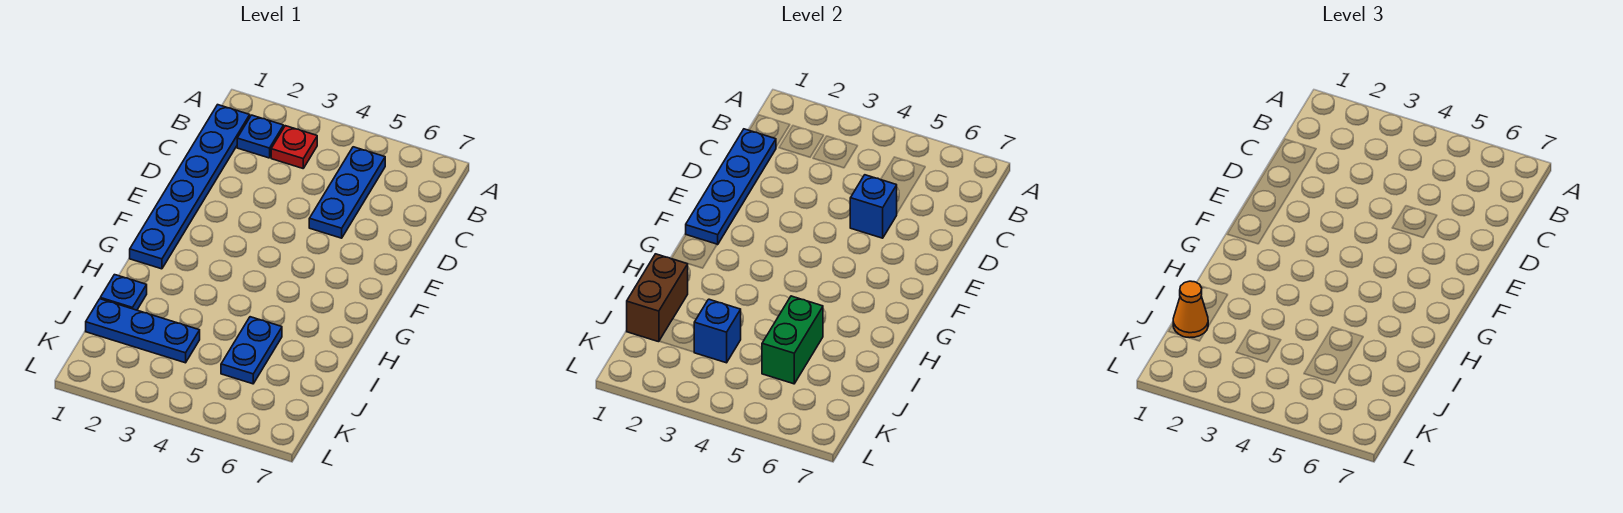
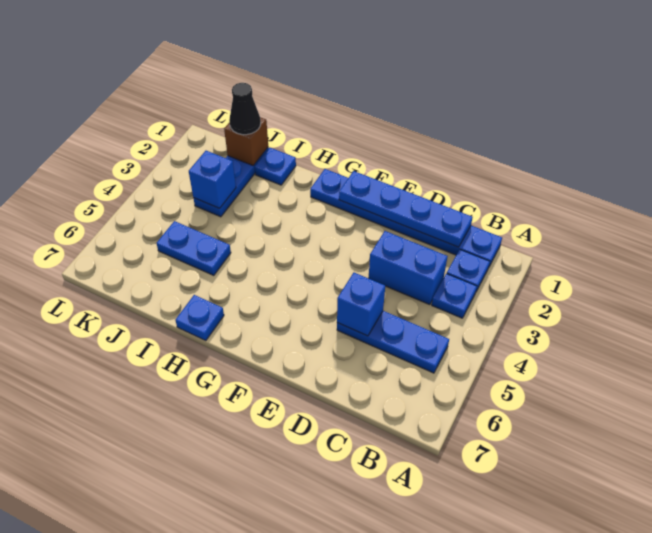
red plate B3 level 1 -> blue plate B3 level 1
none -> blue brick C3:D3 level 1
none -> blue plate H7 level 1
brown brick I1:J1 level 2 -> brown brick J1 level 2
green brick I5:J5 level 2 -> none
orange cone J1 level 3 -> black cone J1 level 3

